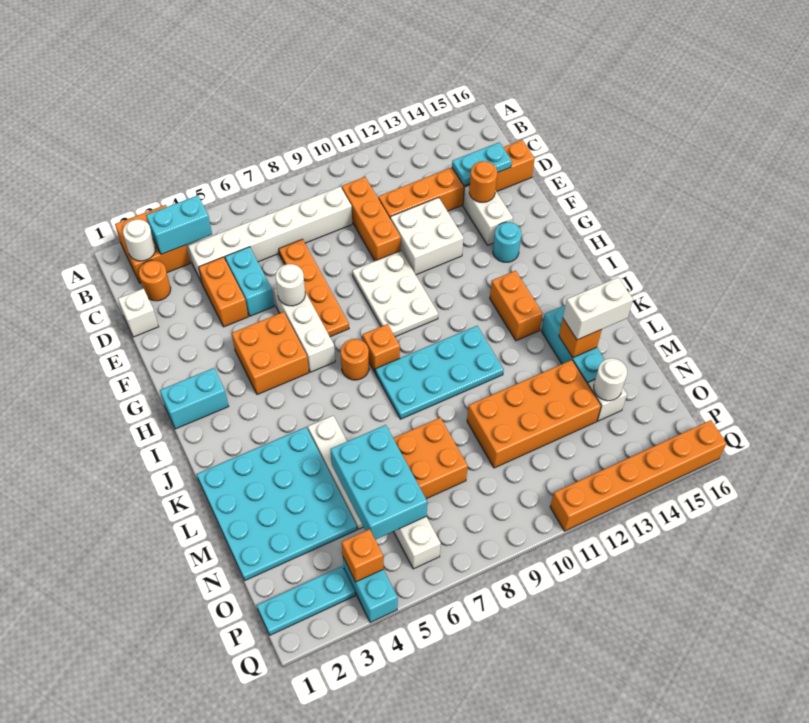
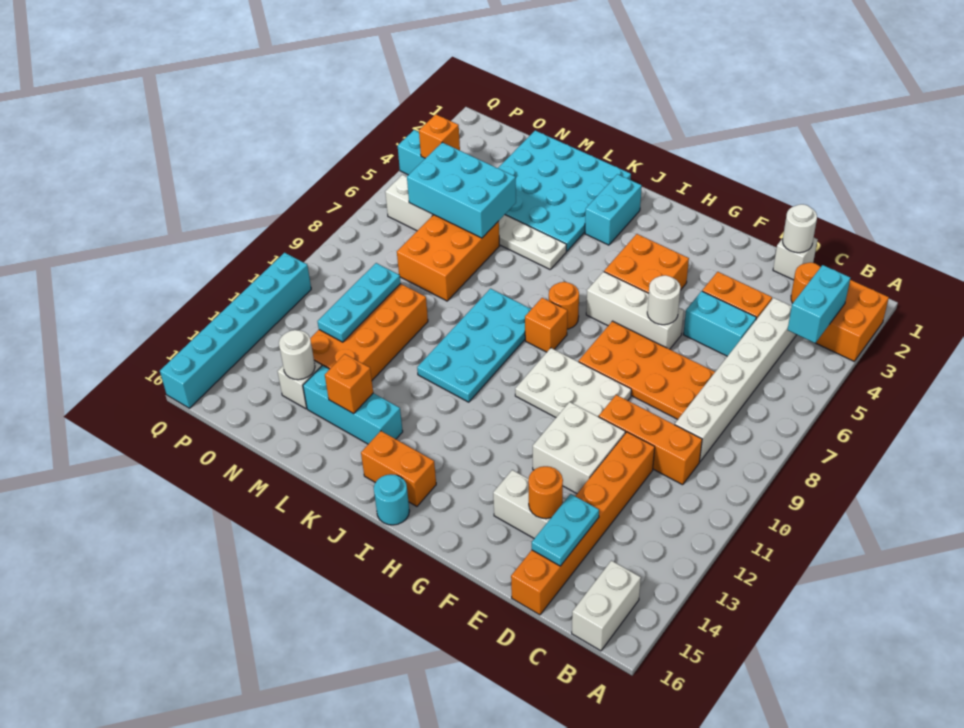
white round brick B2 level 2 -> white round brick D1 level 2
orange plate D7:G7 level 1 -> orange plate D7:G8 level 1
cyan round brick G14 level 1 -> cyan round brick I16 level 1
cyan brick H1:H2 level 1 -> cyan brick J2:J3 level 1
orange brick I13:J13 level 1 -> orange brick I15:J15 level 1
white brick L14:L15 level 3 -> white brick B15:B16 level 1
cyan plate P1:P3 level 1 -> cyan plate N10:N12 level 2
orange brick Q11:Q16 level 1 -> cyan brick Q11:Q16 level 1

